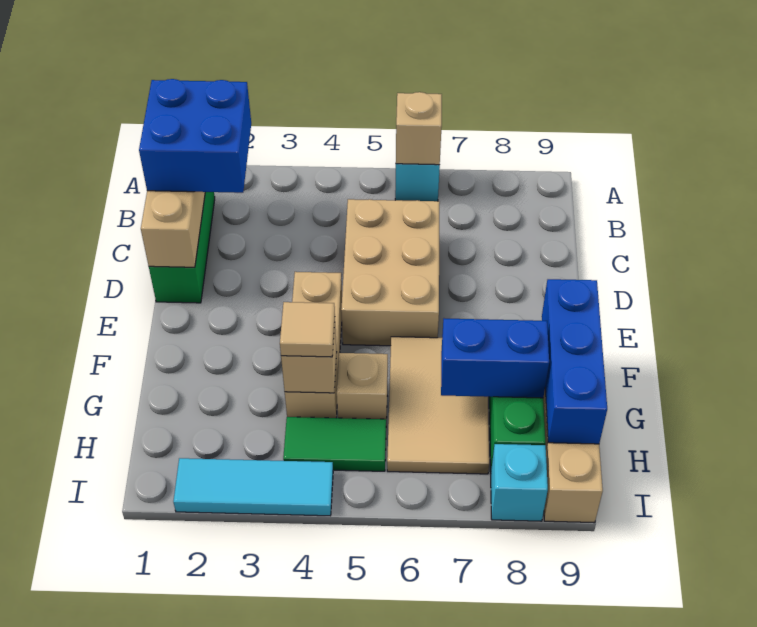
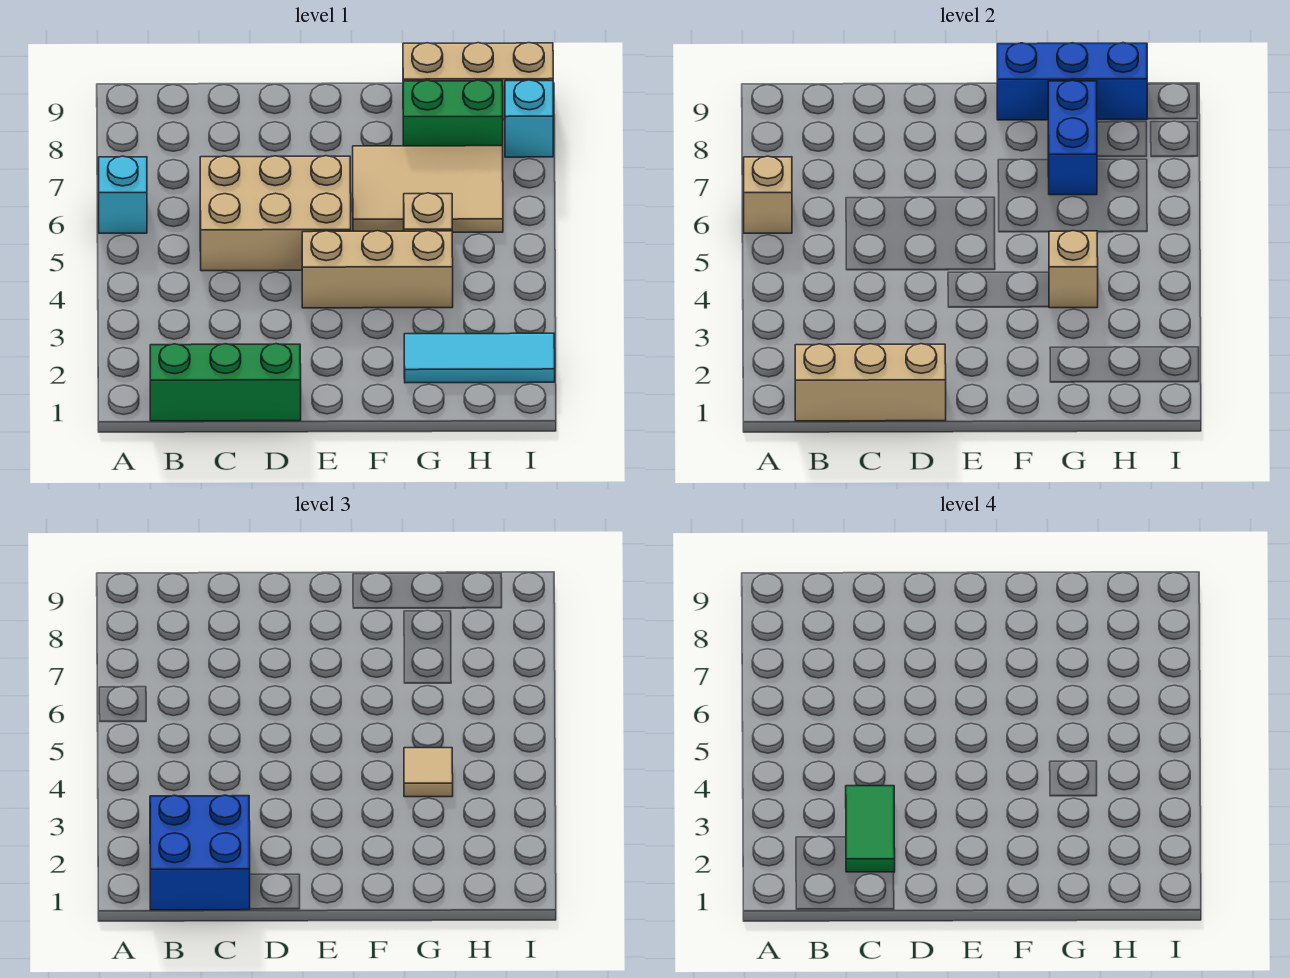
green tile H4:H5 level 1 -> green tile C2:C3 level 4
cyan tile I2:I4 level 1 -> cyan tile G2:I2 level 1

